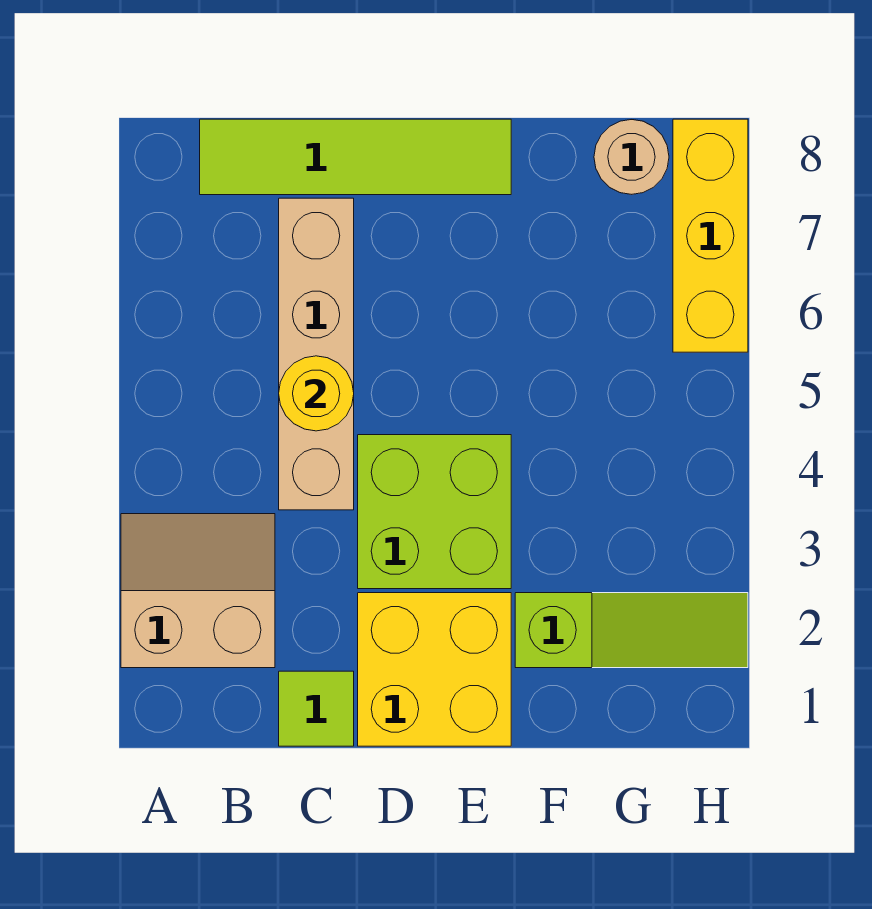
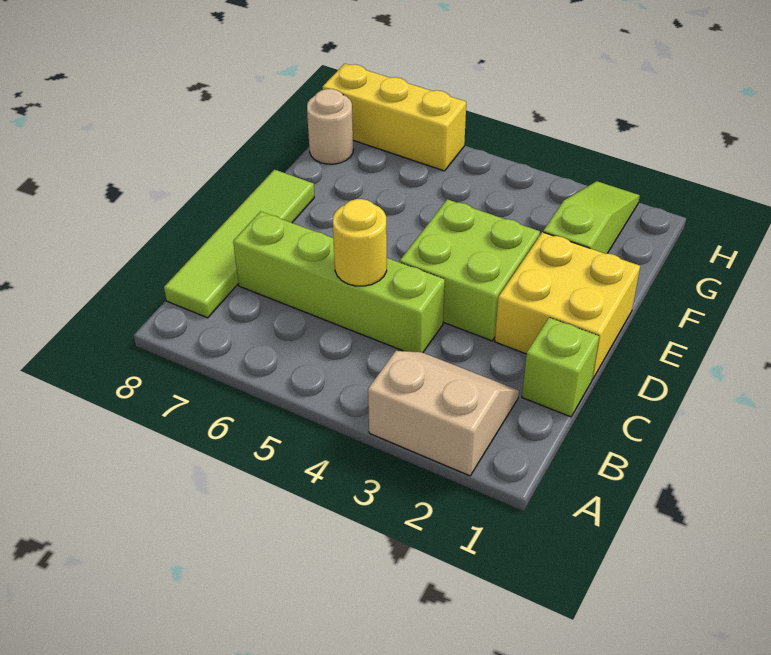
tan slope A2:B3 level 1 top 2 -> tan slope A2:B3 level 1 top A
lime tile C1 level 1 -> lime brick C1 level 1
tan brick C4:C7 level 1 -> lime brick C4:C7 level 1

